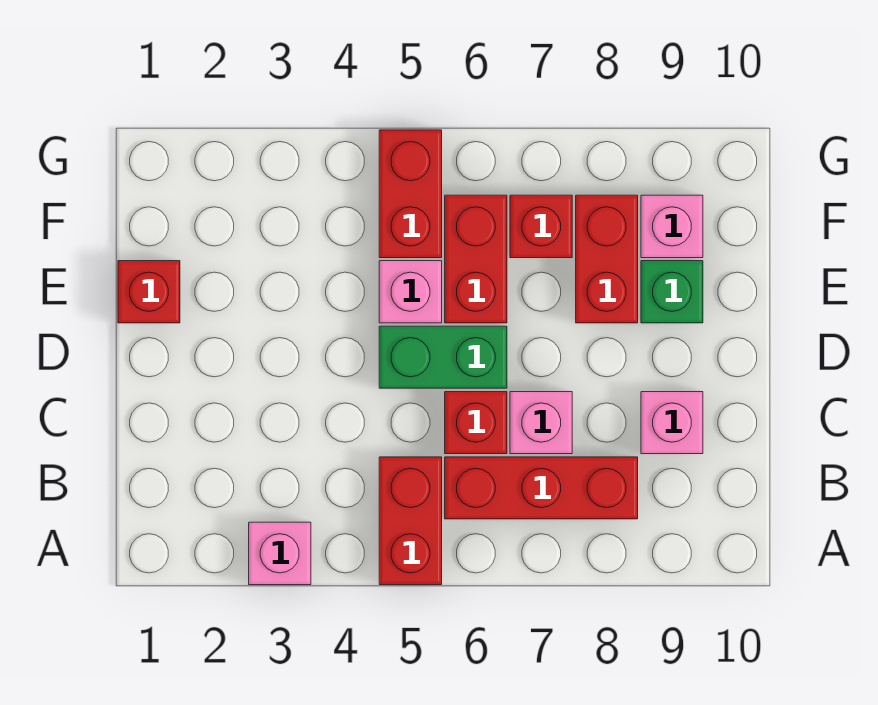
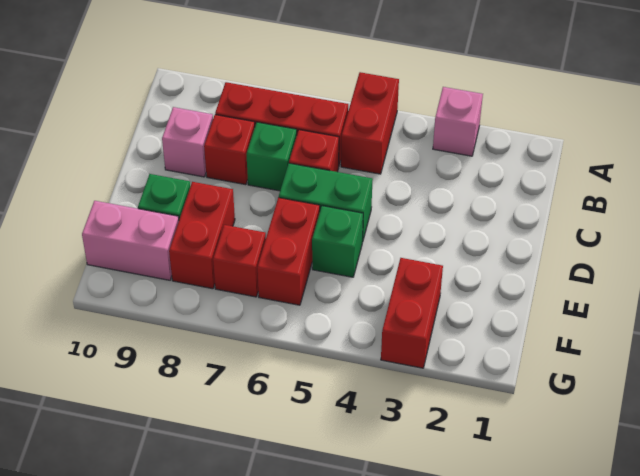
pink brick C7 level 1 -> green brick C7 level 1
red brick E1 level 1 -> red brick C8 level 1
pink brick E5 level 1 -> green brick E5 level 1
red brick F5:G5 level 1 -> red brick F3:G3 level 1
pink brick F9 level 1 -> pink brick F9:F10 level 1

